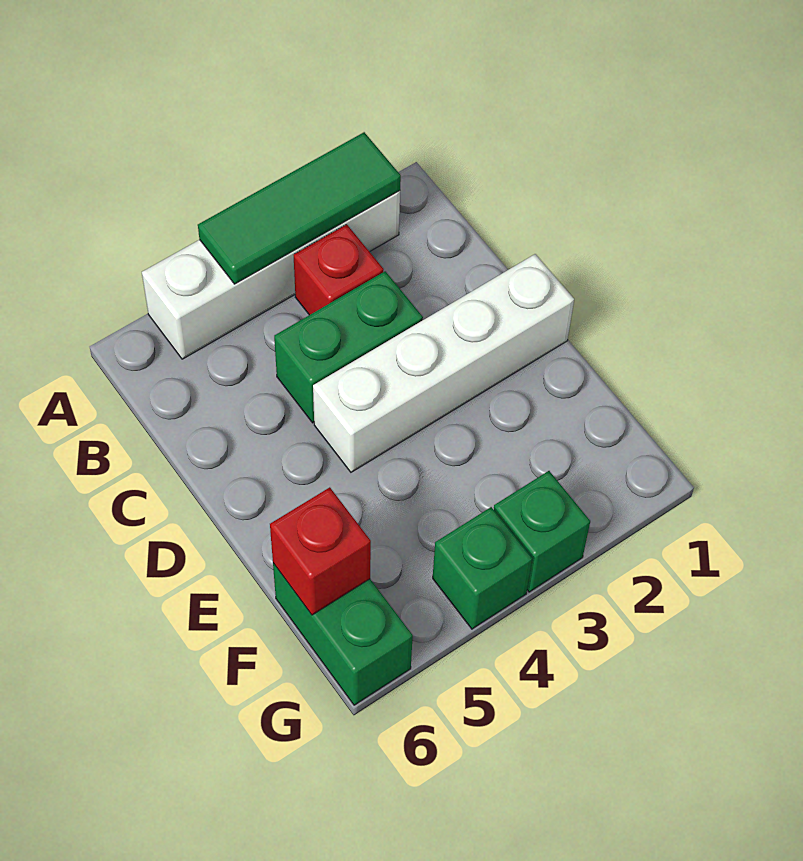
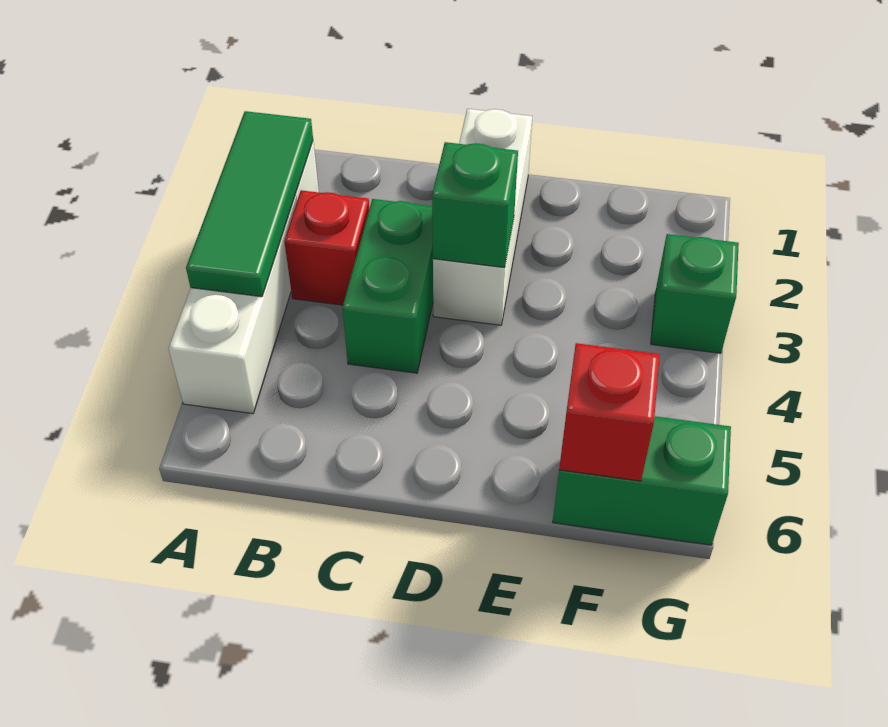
white brick D1:D4 level 1 -> white brick D1:D3 level 1
green brick G4 level 1 -> green brick D3 level 2

